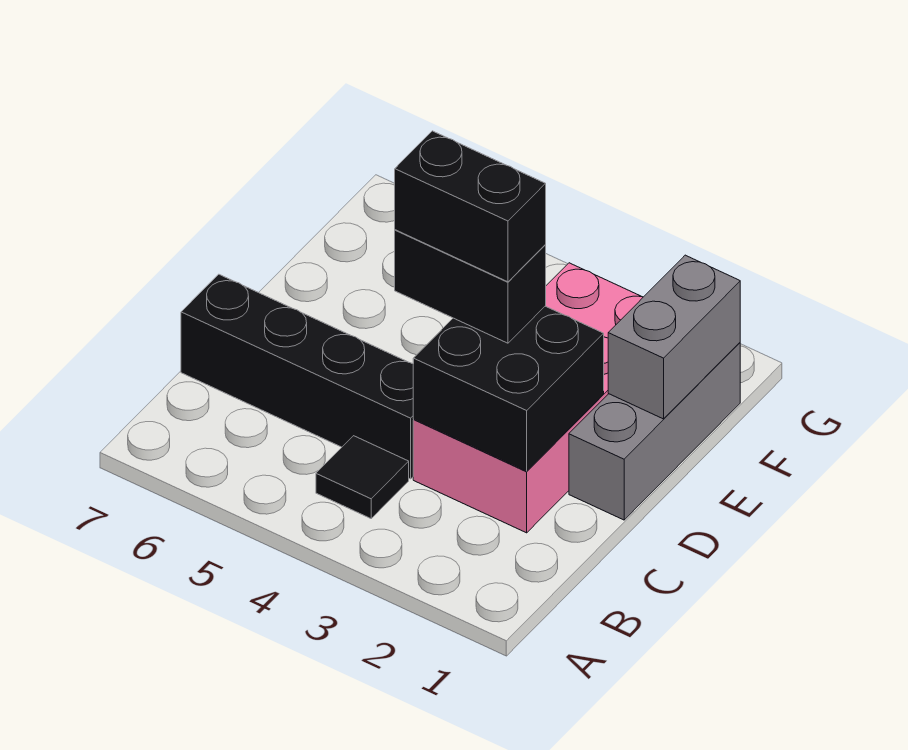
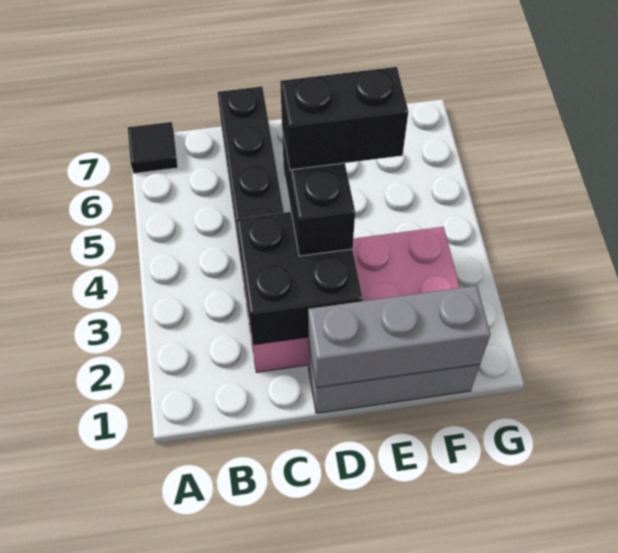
black tile B4 level 1 -> black tile A7 level 1
black brick D3:D4 level 4 -> black brick D4:E4 level 4
grey brick E1:F1 level 2 -> grey brick D1:F1 level 2

